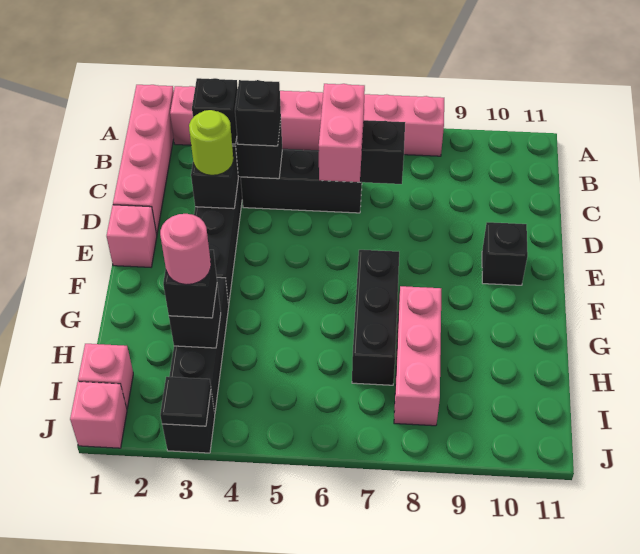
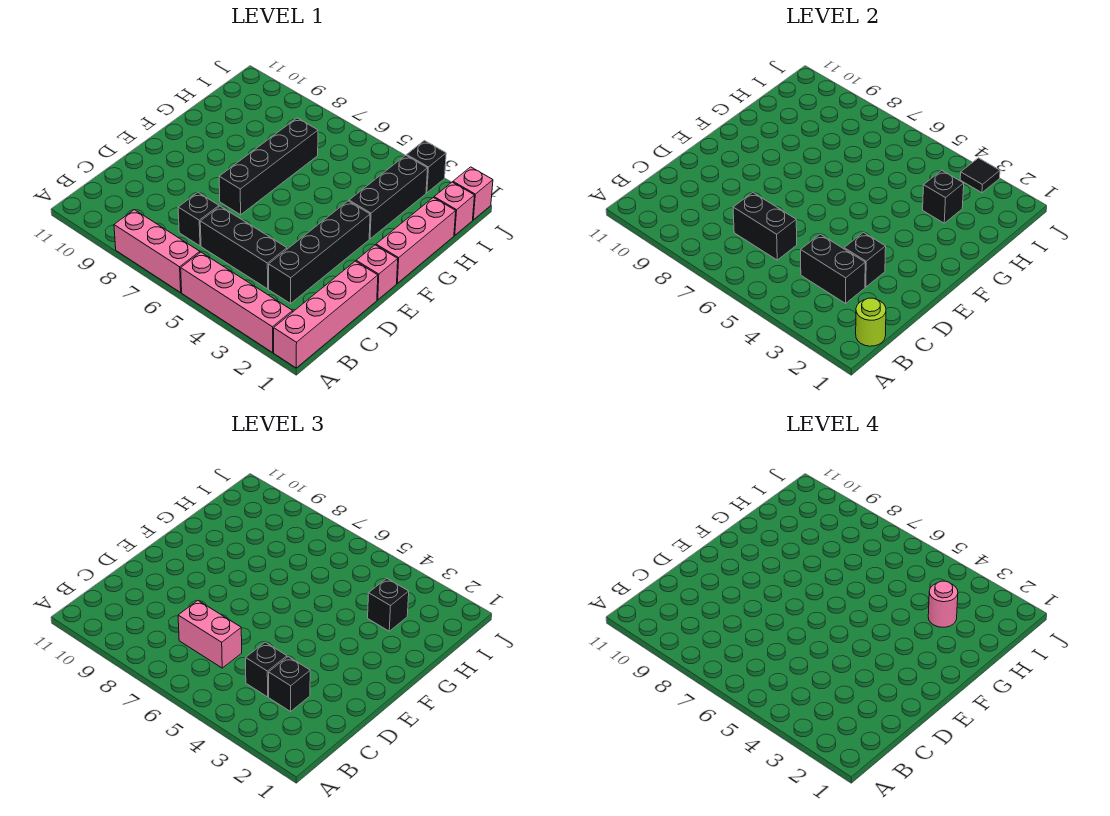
pink brick C6:D6 level 3 -> pink brick C6:C7 level 3
lime round brick D3 level 3 -> lime round brick B1 level 2
black brick E10 level 1 -> black brick C7 level 1
black brick F7:H7 level 1 -> black brick E7:H7 level 1
pink brick G8:I8 level 1 -> pink brick F1:H1 level 1

